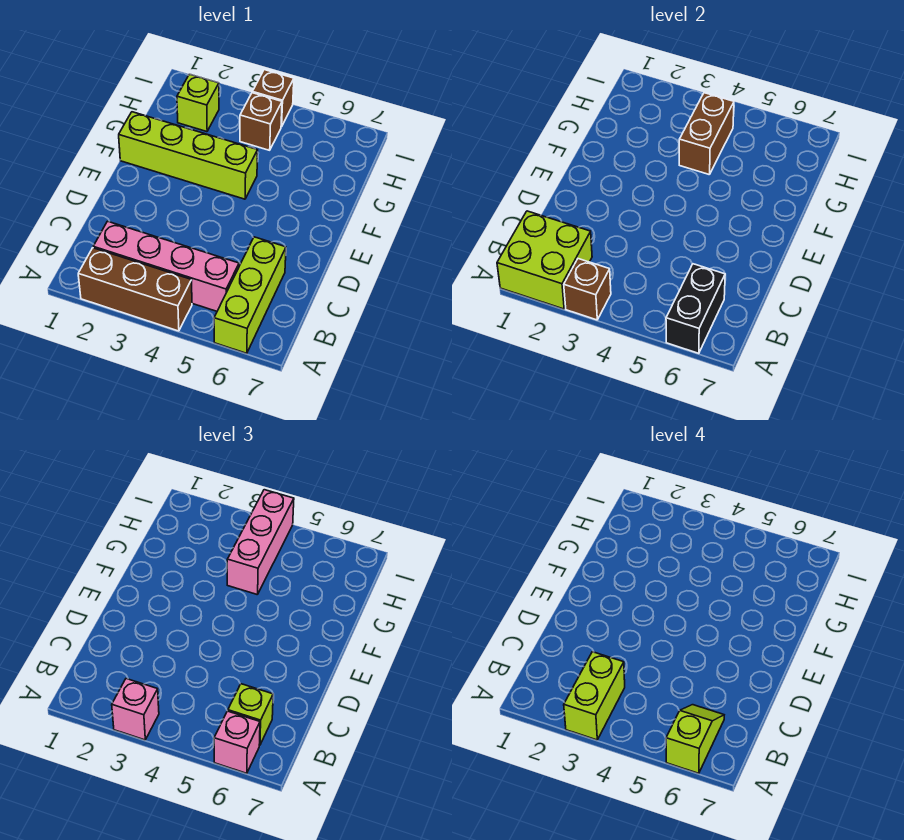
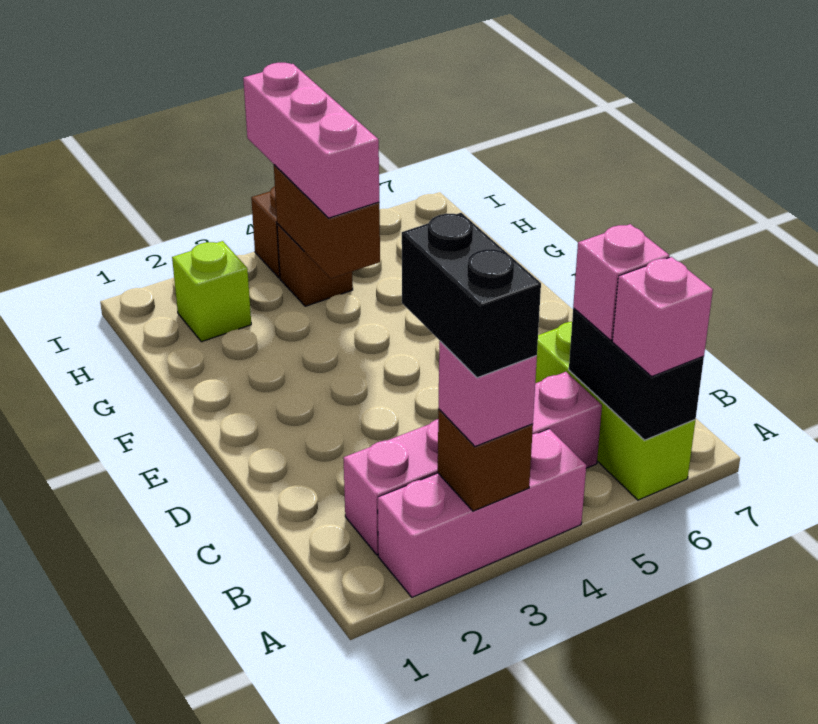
lime brick A1:B2 level 2 -> none
brown brick A2:A4 level 1 -> pink brick A2:A4 level 1
lime brick A3:B3 level 4 -> black brick A3:B3 level 4
lime slope A6:B6 level 4 top A -> none
lime brick B6 level 3 -> pink brick B6 level 3
lime brick F1:F4 level 1 -> none

